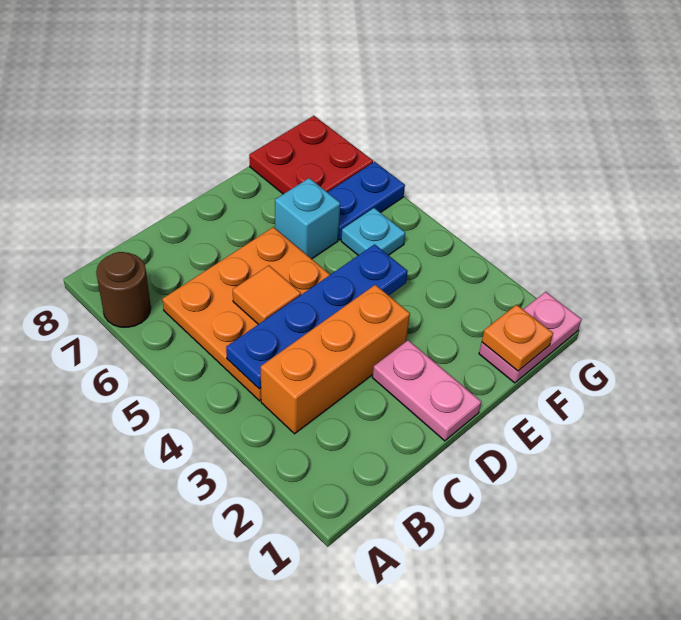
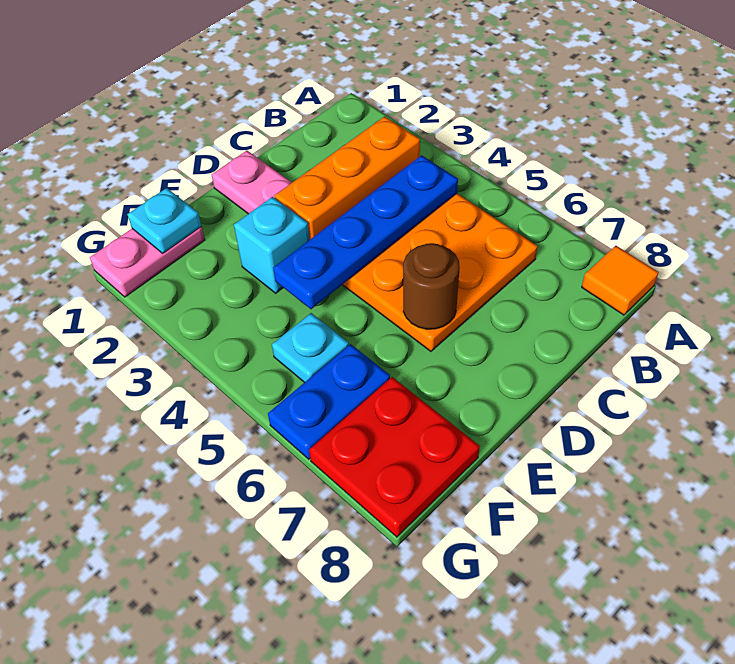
brown round brick A7 level 1 -> brown round brick D6 level 2
orange tile C5 level 2 -> orange tile A8 level 1
cyan brick E6 level 1 -> cyan brick E3 level 1
orange plate F1 level 2 -> cyan plate F1 level 2

